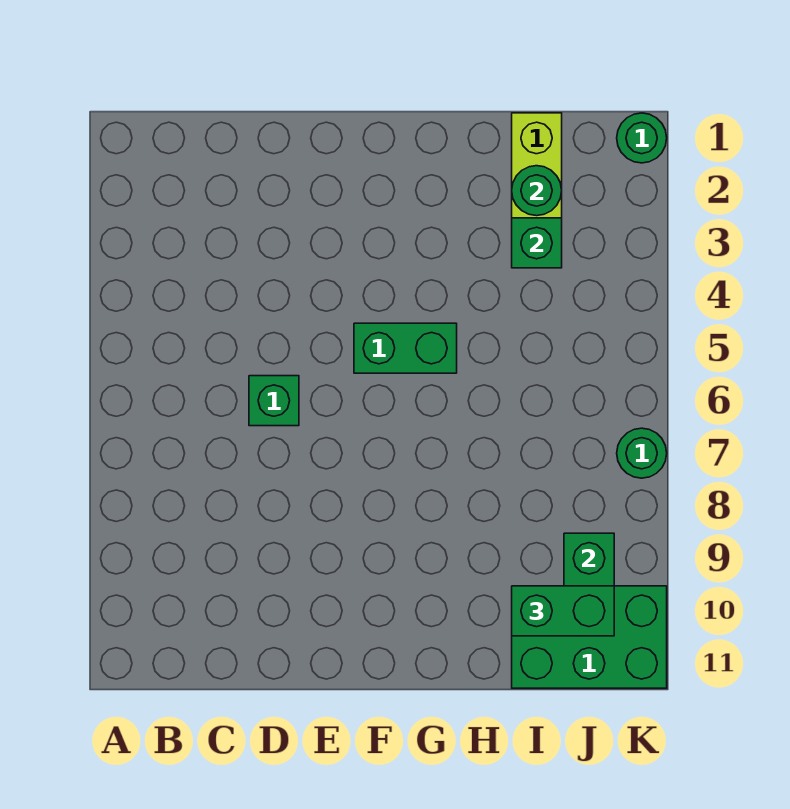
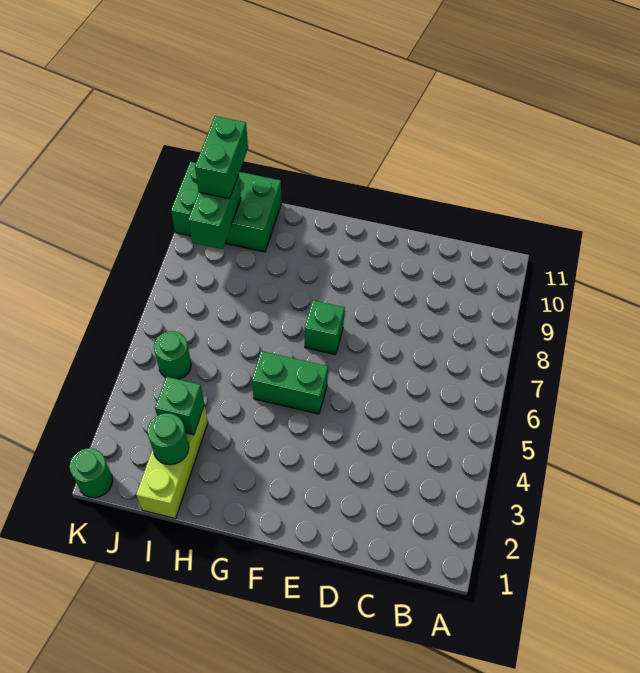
green brick D6 level 1 -> green brick F7 level 1
green brick I10:J10 level 3 -> green brick J10:J11 level 3
green round brick K7 level 1 -> green round brick J5 level 1

